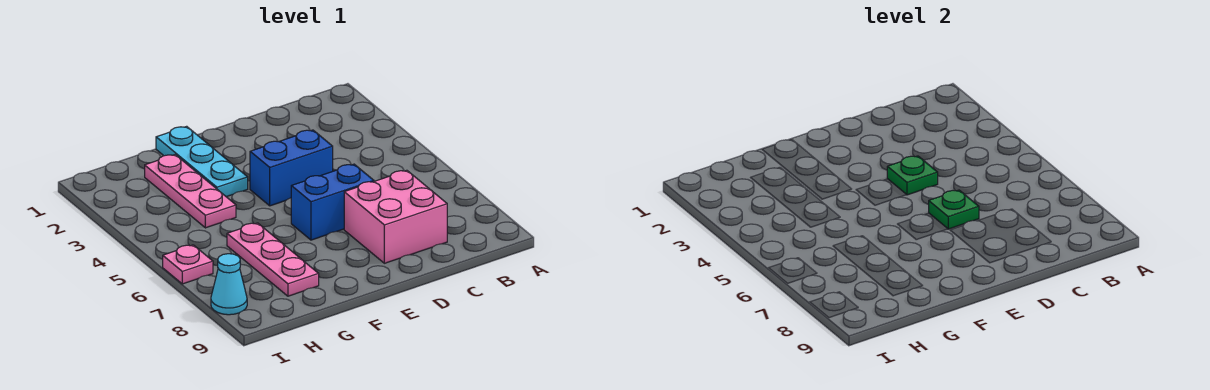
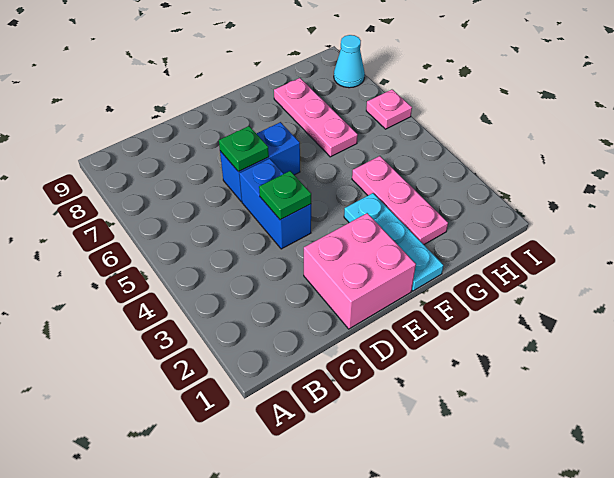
pink brick C7:D8 level 1 -> pink brick D1:E2 level 1
blue brick D4:E4 level 1 -> blue brick D4:D5 level 1

